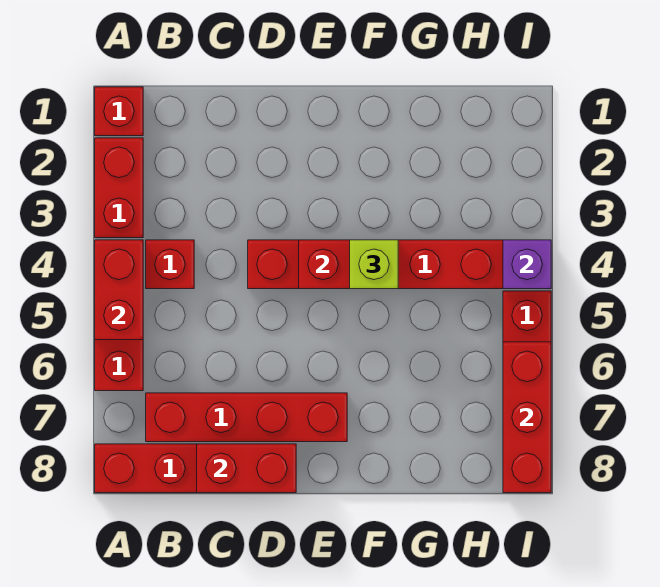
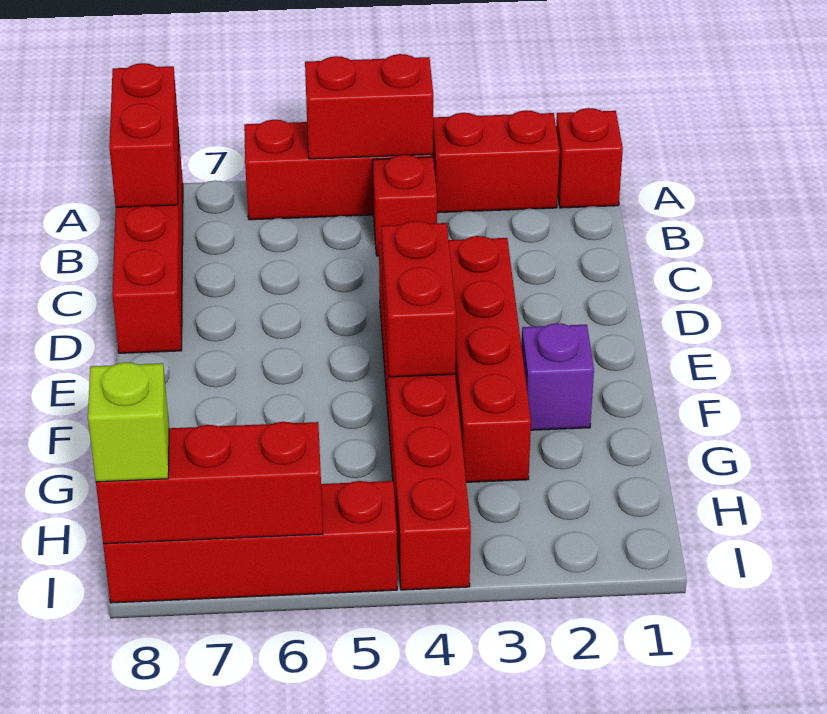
red brick B7:E7 level 1 -> red brick D3:G3 level 1
red brick C8:D8 level 2 -> red brick A8:B8 level 2
lime brick F4 level 3 -> lime brick I8 level 3
purple brick I4 level 2 -> purple brick F2 level 1

